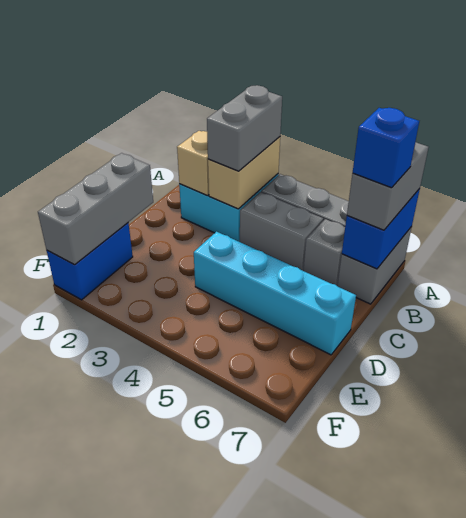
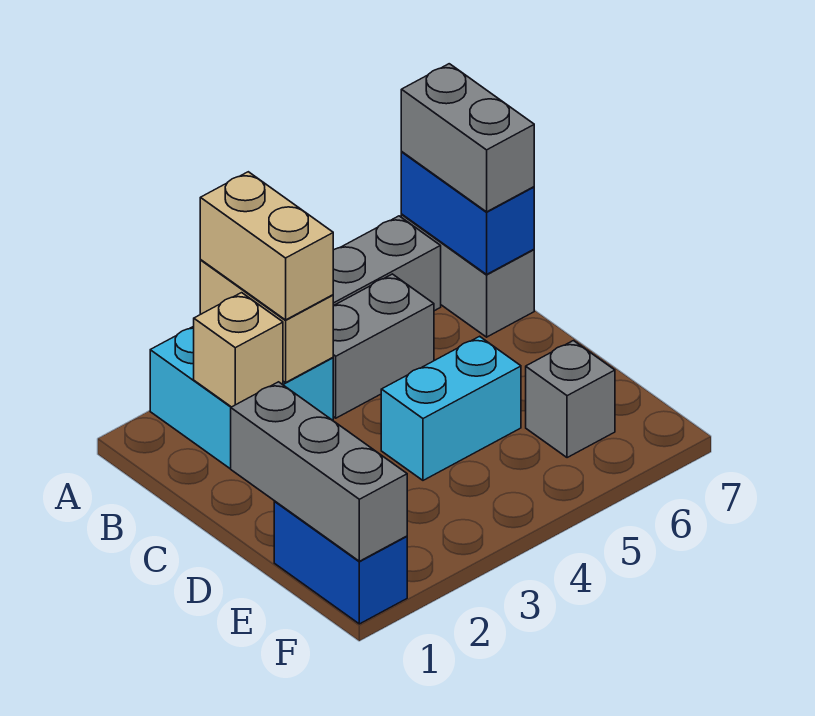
grey brick A3:B3 level 3 -> tan brick A3:B3 level 3
grey brick B6 level 1 -> grey brick E6 level 1
blue brick B7 level 4 -> none
cyan brick D4:D7 level 1 -> cyan brick D4:D5 level 1

